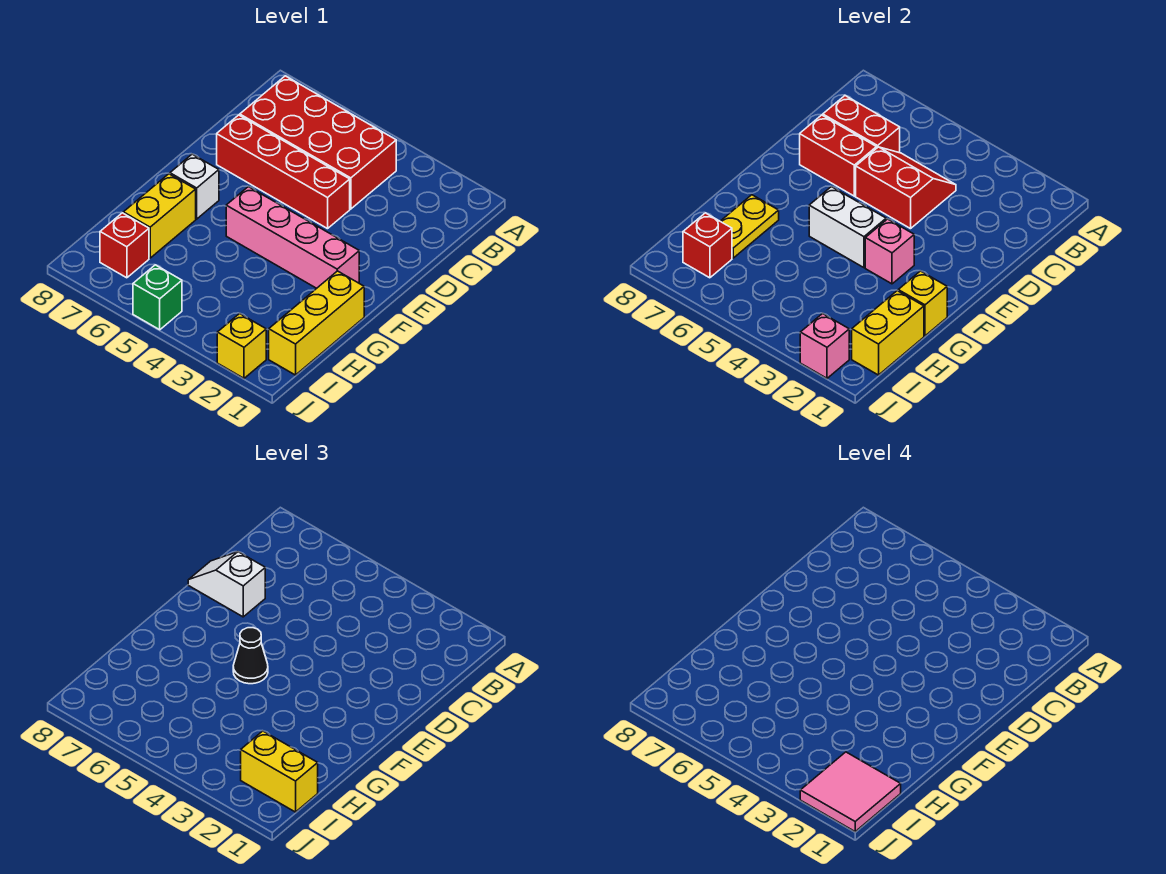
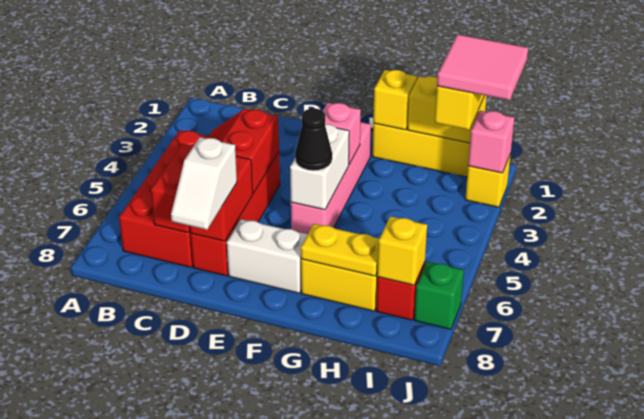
white brick F7 level 1 -> white brick E7:F7 level 1
red brick I7 level 2 -> yellow brick I7 level 2
green brick J5 level 1 -> green brick J7 level 1

